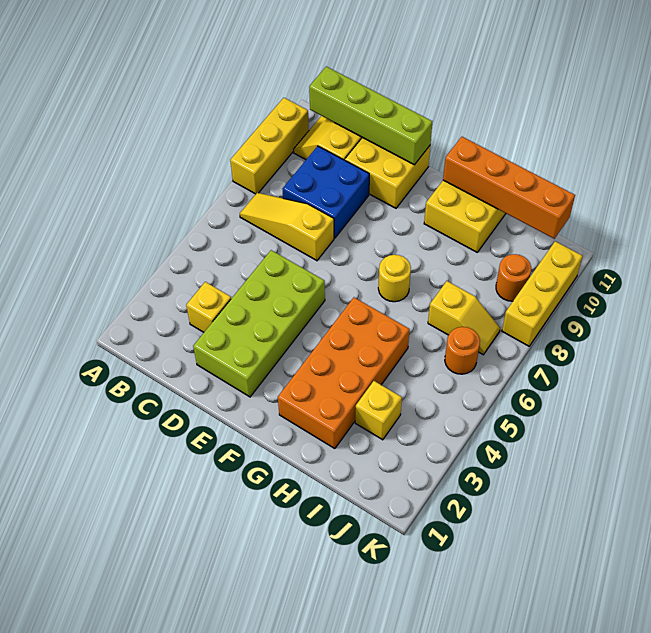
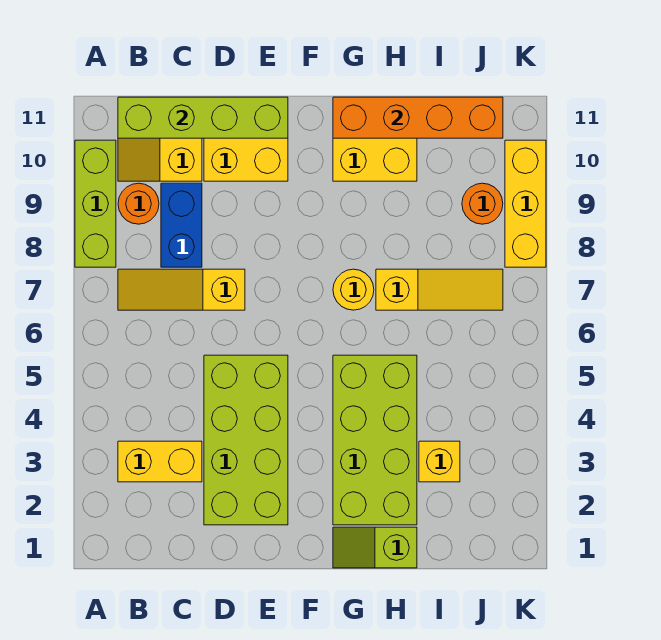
yellow brick A8:A10 level 1 -> lime brick A8:A10 level 1
yellow brick C3 level 1 -> yellow brick B3:C3 level 1
blue brick C8:D9 level 1 -> blue brick C8:C9 level 1
none -> lime slope G1:H1 level 1 top H
orange brick G2:H5 level 1 -> lime brick G2:H5 level 1
yellow slope I7:J7 level 1 top I -> yellow slope H7:J7 level 1 top H
orange round brick J6 level 1 -> orange round brick B9 level 1

